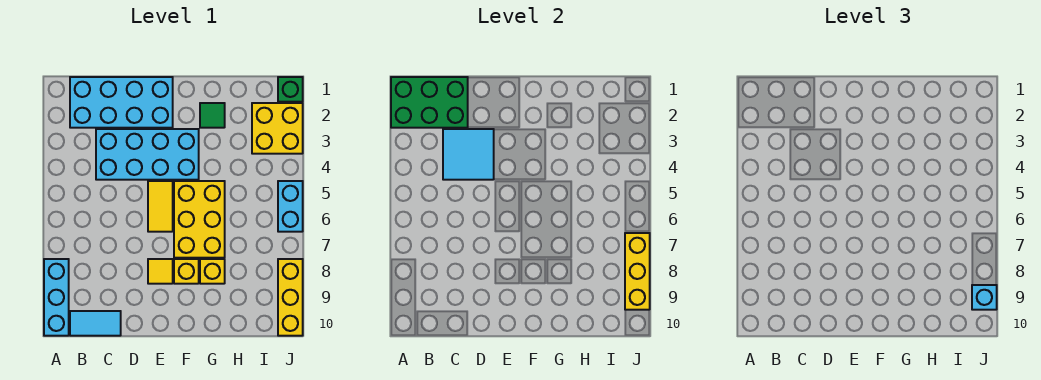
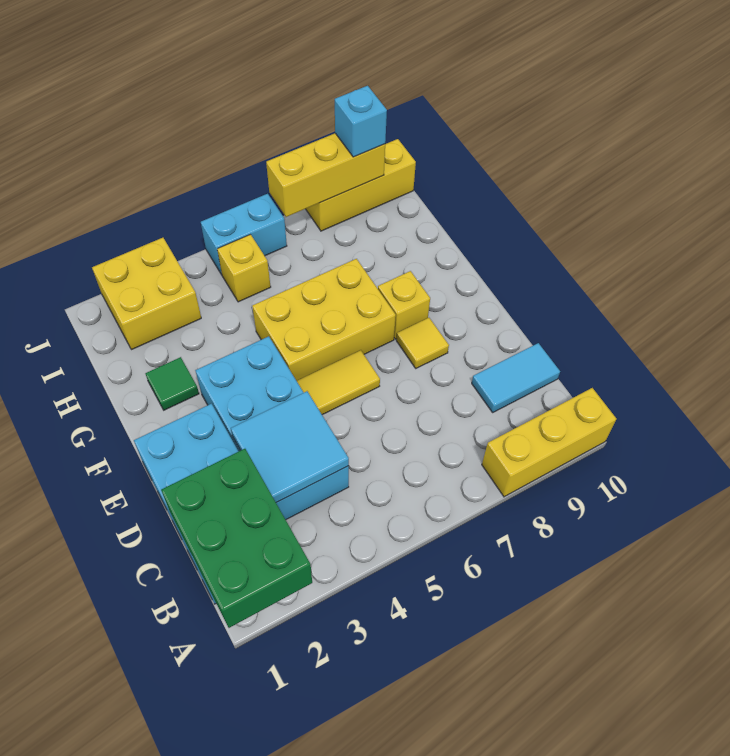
cyan brick A8:A10 level 1 -> yellow brick A8:A10 level 1
cyan tile B10:C10 level 1 -> cyan tile C9:C10 level 1
yellow brick G8 level 1 -> yellow brick I5 level 1
green brick J1 level 1 -> none

